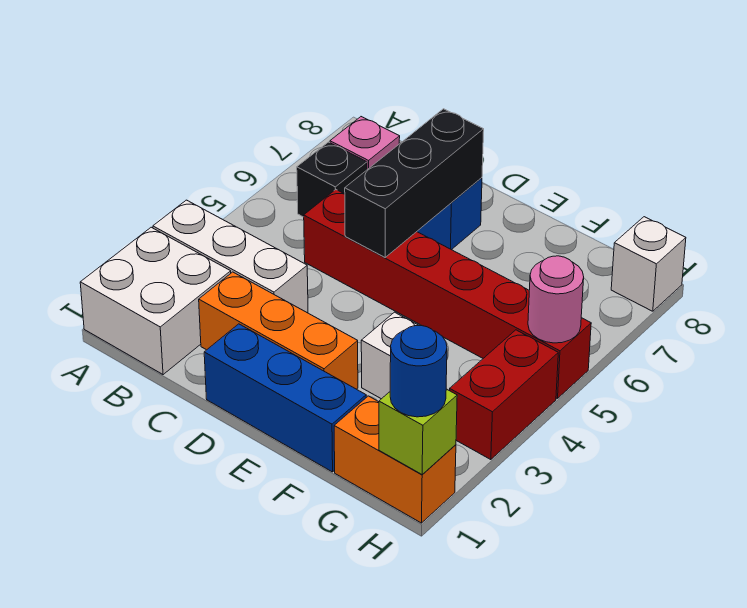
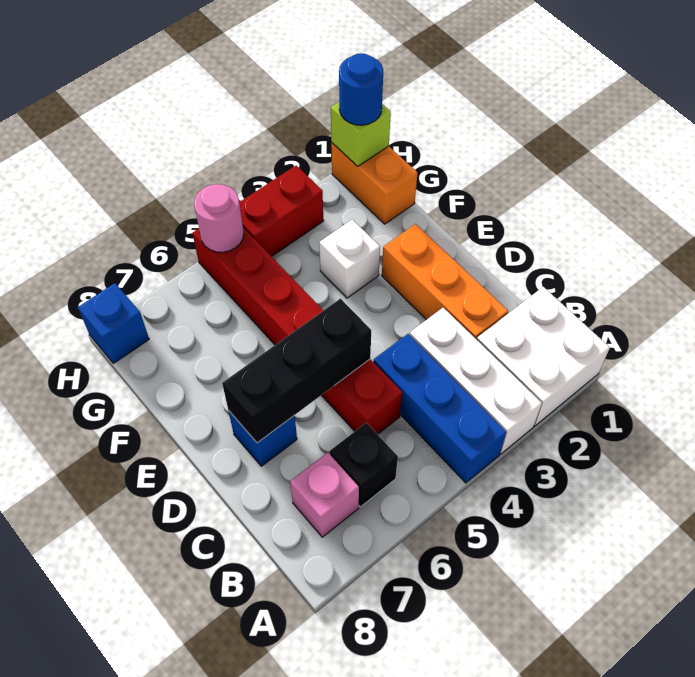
blue brick D1:F1 level 1 -> blue brick A4:C4 level 1
white brick H8 level 1 -> blue brick H8 level 1

